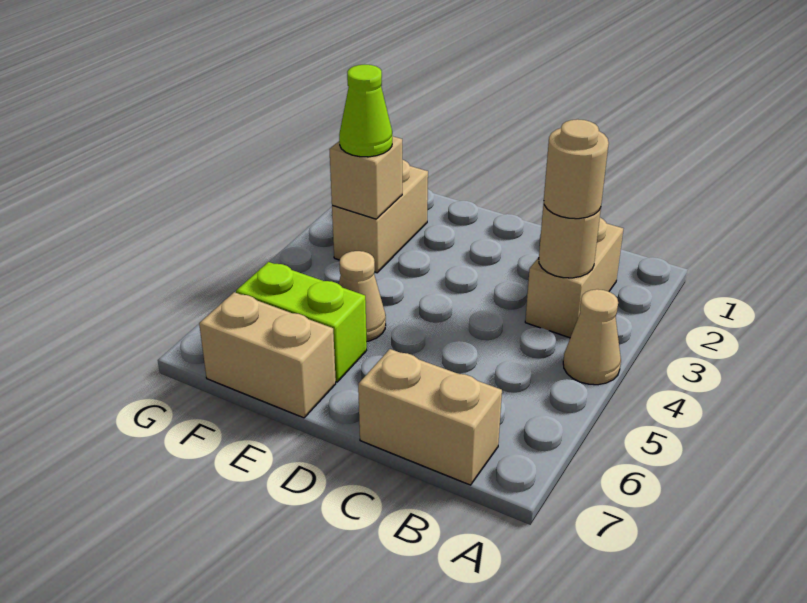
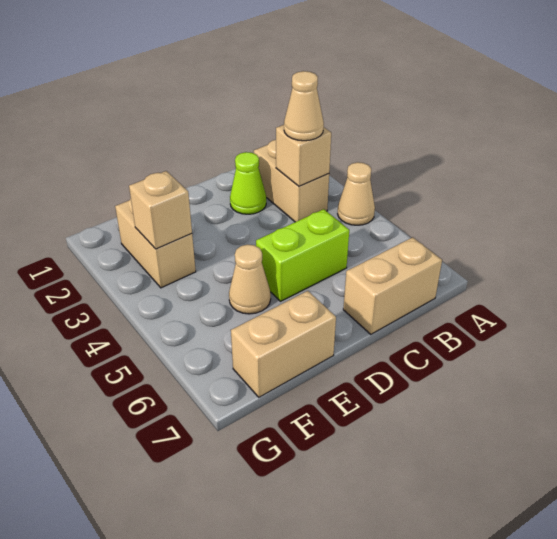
tan round brick B3 level 2 -> tan brick B3 level 2
tan round brick B3 level 3 -> tan cone B3 level 3
lime brick E6:F6 level 1 -> lime brick C5:D5 level 1
lime cone F3 level 3 -> lime cone C2 level 1

